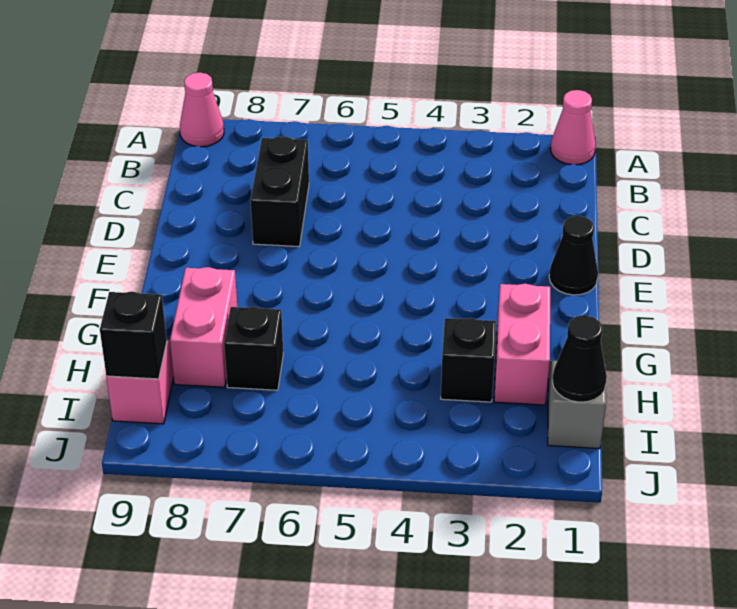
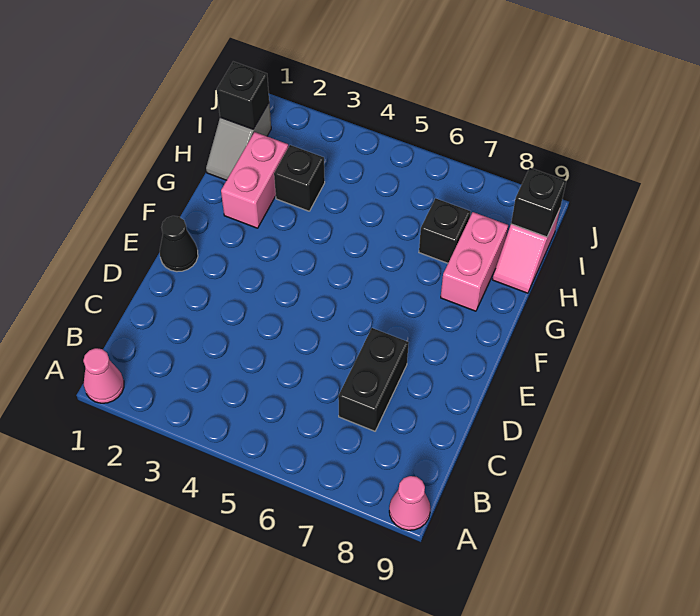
black cone I1 level 2 -> black brick I1 level 2

